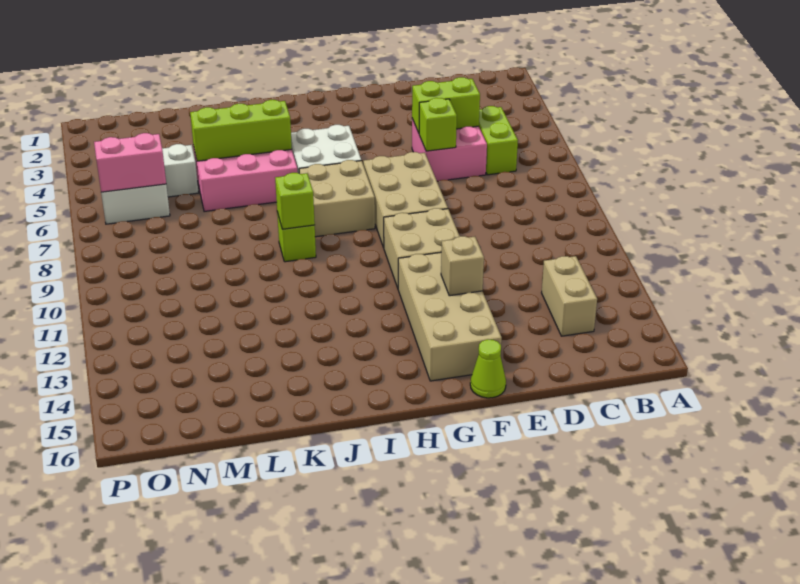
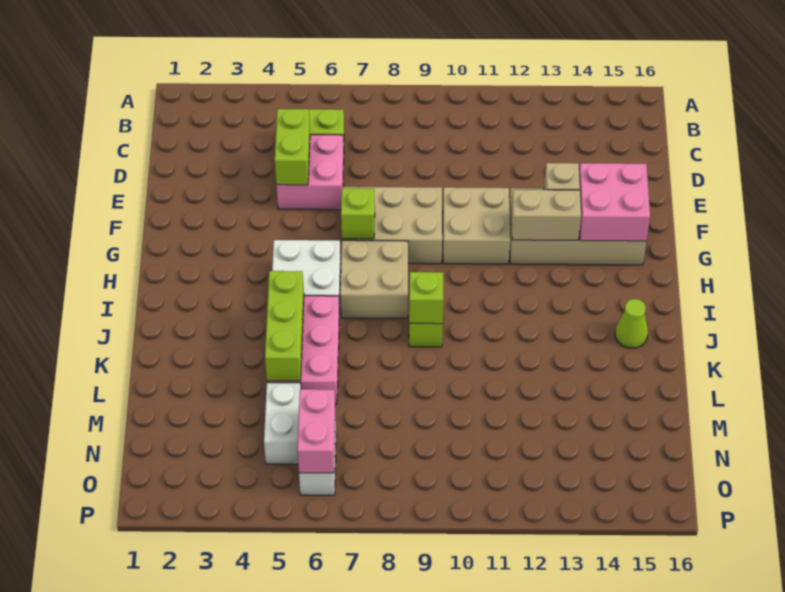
tan brick C13:C14 level 1 -> tan brick G12:G13 level 2
lime brick E6 level 2 -> lime brick G7 level 2
none -> pink brick F14:G15 level 2
lime cone F16 level 1 -> lime cone J15 level 1

